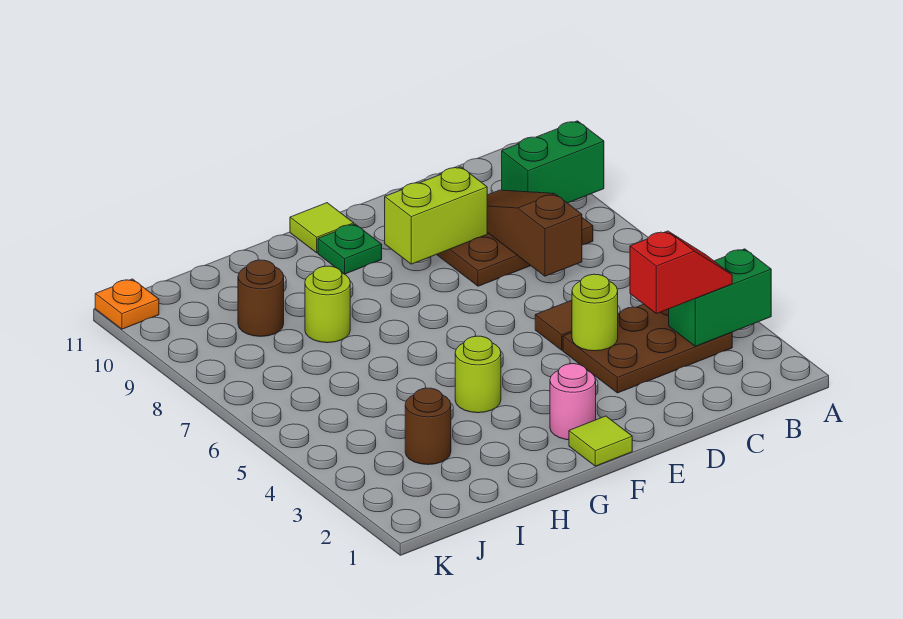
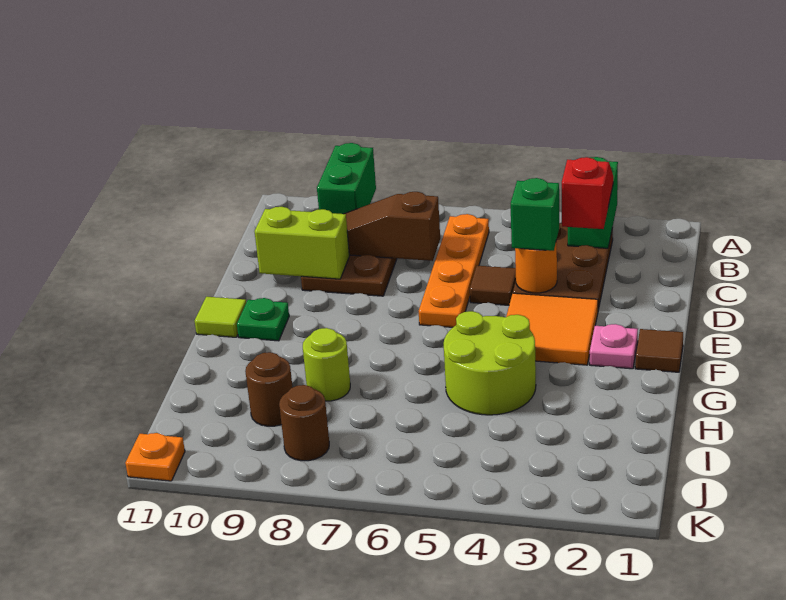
none -> orange plate B6:E6 level 1
lime round brick D4 level 2 -> orange round brick D4 level 2
none -> green brick D4 level 3
lime brick D9:E9 level 2 -> lime brick D9:D10 level 2
none -> orange tile E3:F4 level 1
lime tile F1 level 1 -> brown tile F1 level 1
pink round brick F2 level 1 -> pink plate F2 level 1
lime round brick G4 level 1 -> lime round brick G4:H5 level 1
brown round brick I3 level 1 -> brown round brick J8 level 1

